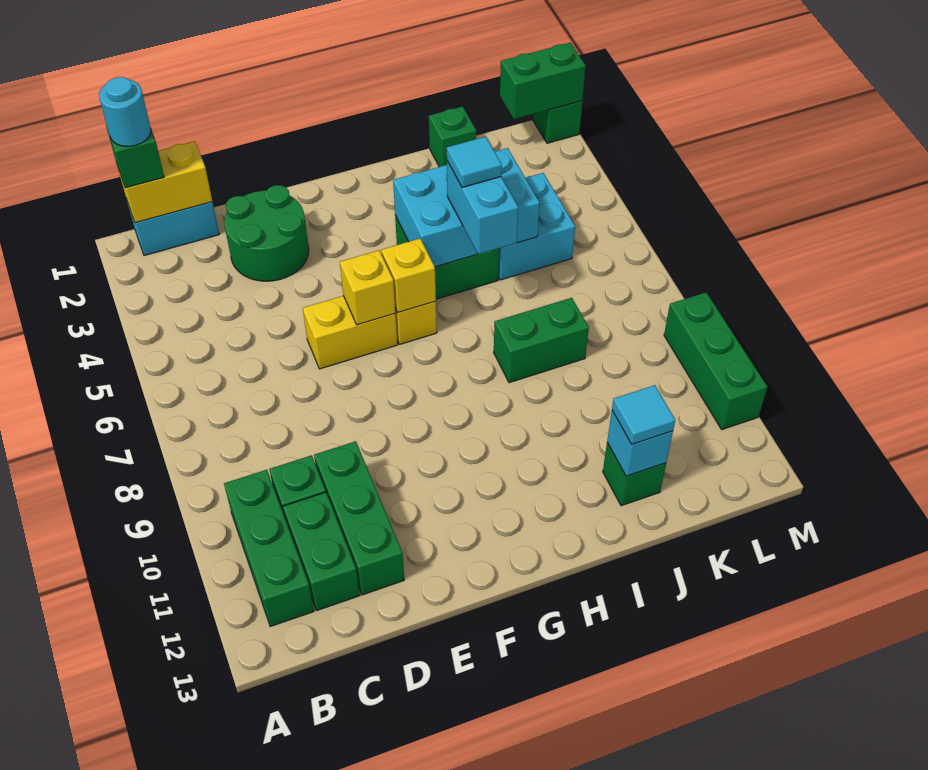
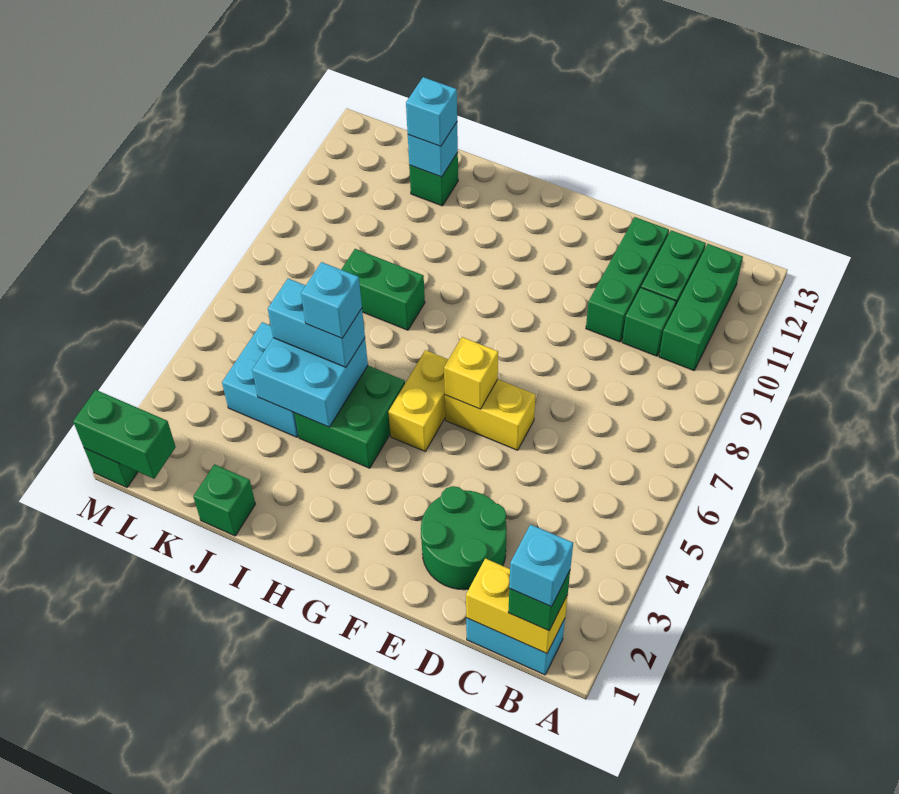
cyan round brick B1 level 4 -> cyan brick B1 level 4
yellow brick G6 level 2 -> none
cyan brick H4:J5 level 2 -> cyan brick I4:J5 level 2
cyan brick I5:I6 level 3 -> cyan brick I5:J5 level 3
cyan tile I5 level 4 -> cyan brick I5 level 4
cyan tile J12 level 3 -> cyan brick J12 level 3
green brick M9:M11 level 1 -> none

